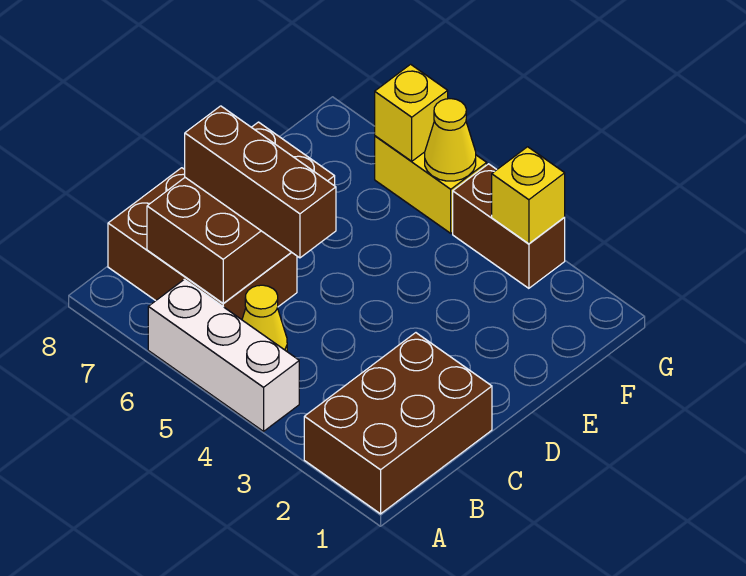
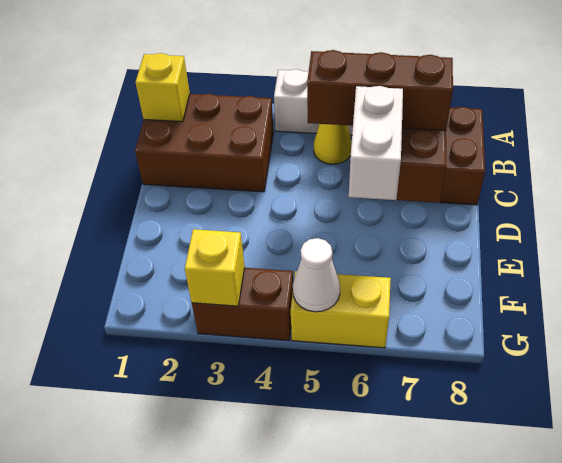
brown brick A1:C2 level 1 -> brown brick B1:C3 level 1
none -> white brick D6:E6 level 3
yellow cone G5 level 2 -> white cone G5 level 2
yellow brick G6 level 2 -> yellow brick B1 level 2

